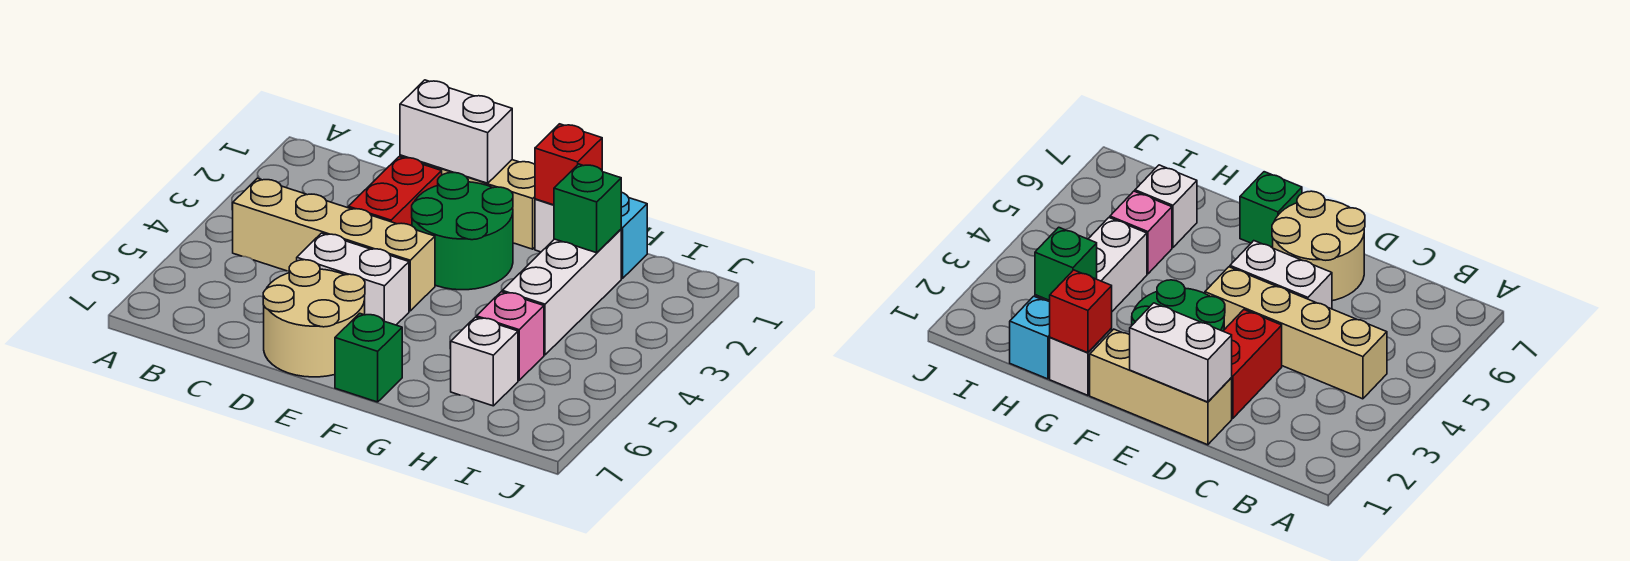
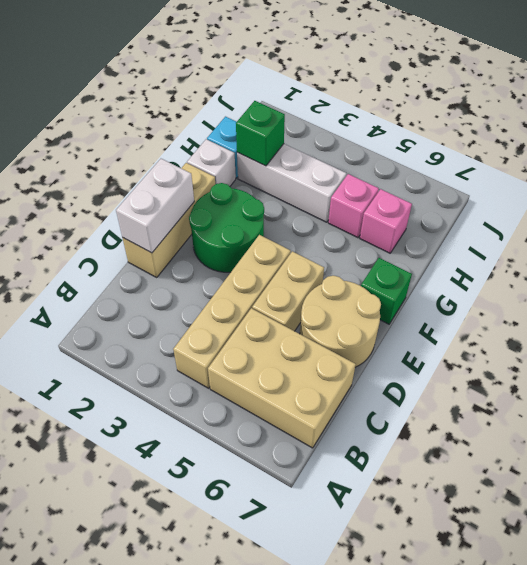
none -> tan brick B5:C7 level 1
red brick D2:D3 level 1 -> none
white brick D5:E5 level 1 -> tan brick D5:E5 level 1
red brick G1 level 2 -> none
white brick H6 level 1 -> pink brick H6 level 1

